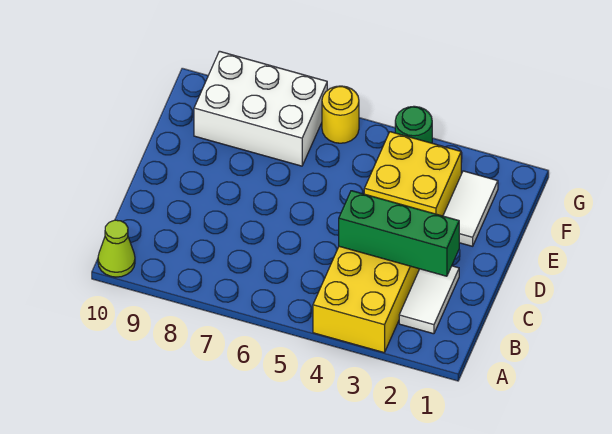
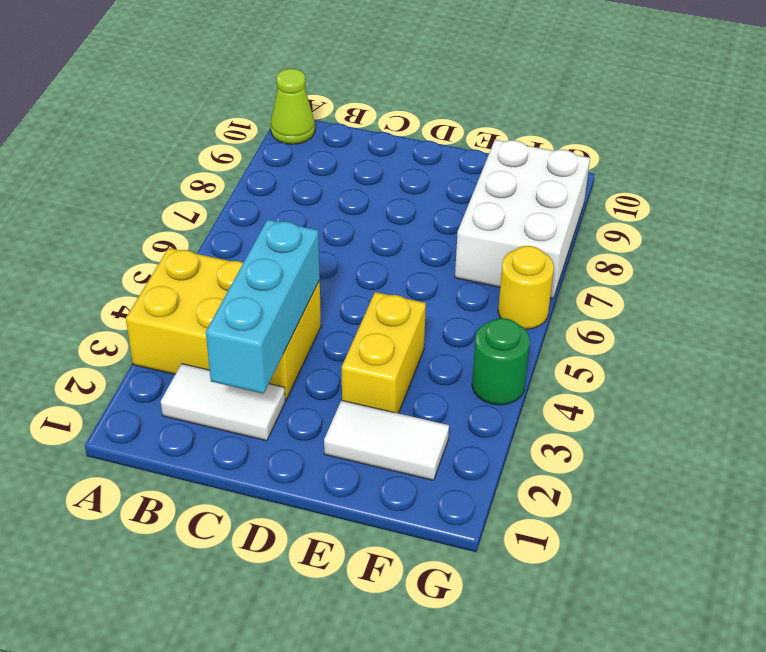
green brick C2:C4 level 2 -> cyan brick C2:C4 level 2
yellow brick E3:F4 level 1 -> yellow brick E3:E4 level 1

